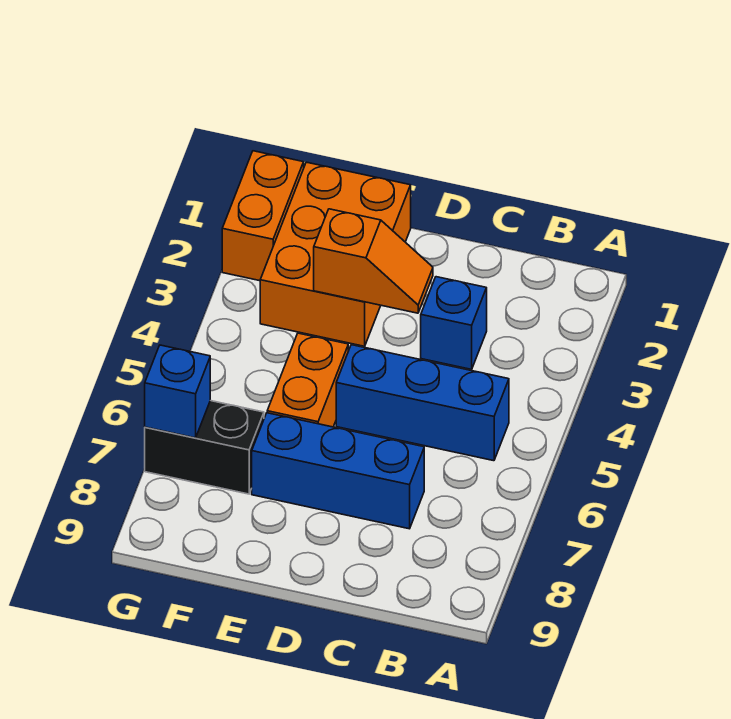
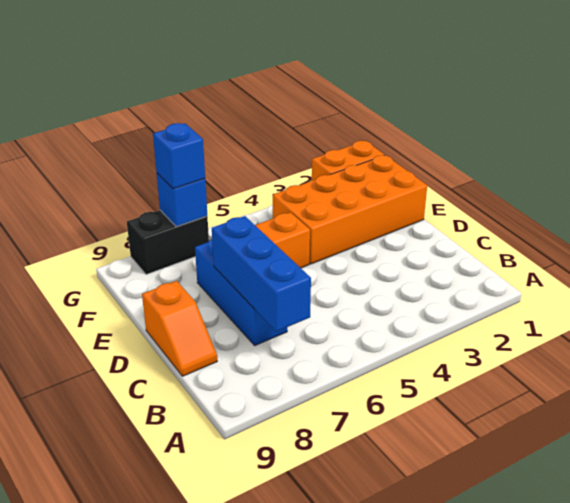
blue brick B5:D5 level 1 -> blue brick B7:D7 level 2
blue brick C3 level 1 -> blue brick G7 level 3
orange slope D3:E3 level 2 top E -> orange slope C9:D9 level 1 top D
orange brick E1:F3 level 1 -> orange brick E1:F4 level 1
black brick F7:G7 level 1 -> black brick G7:G8 level 1

